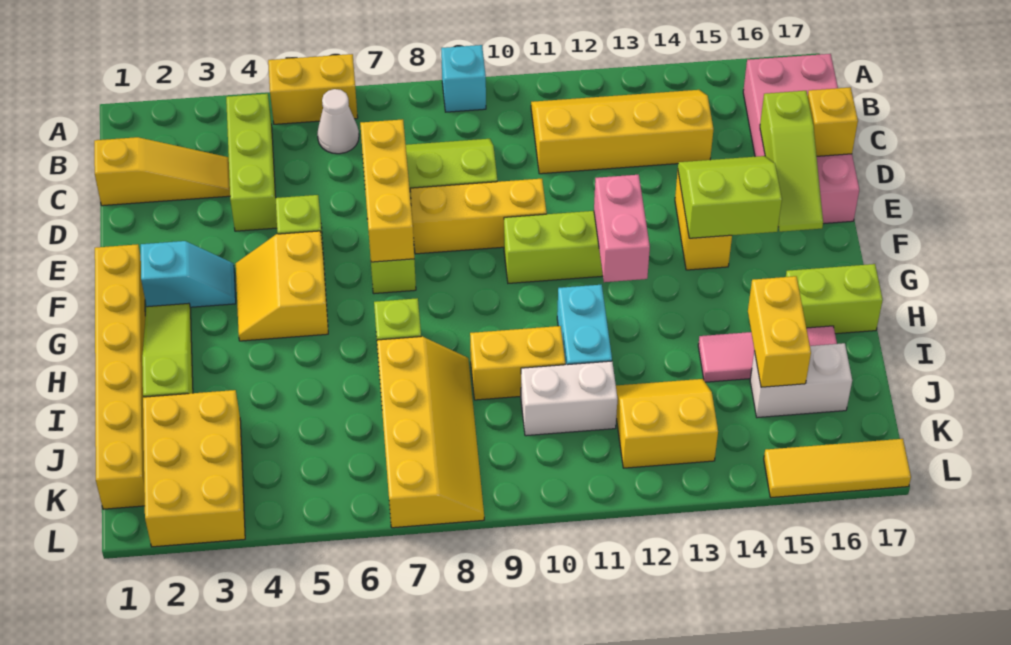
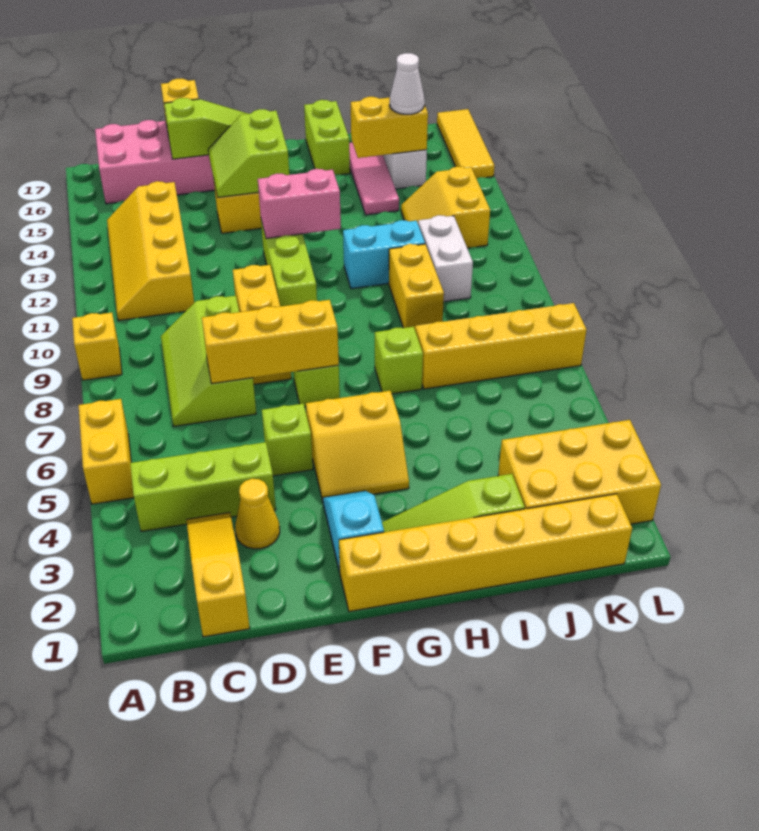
cyan brick A9 level 1 -> yellow brick A9 level 1
white cone B6 level 1 -> white cone J15 level 3
none -> yellow cone D3 level 1

